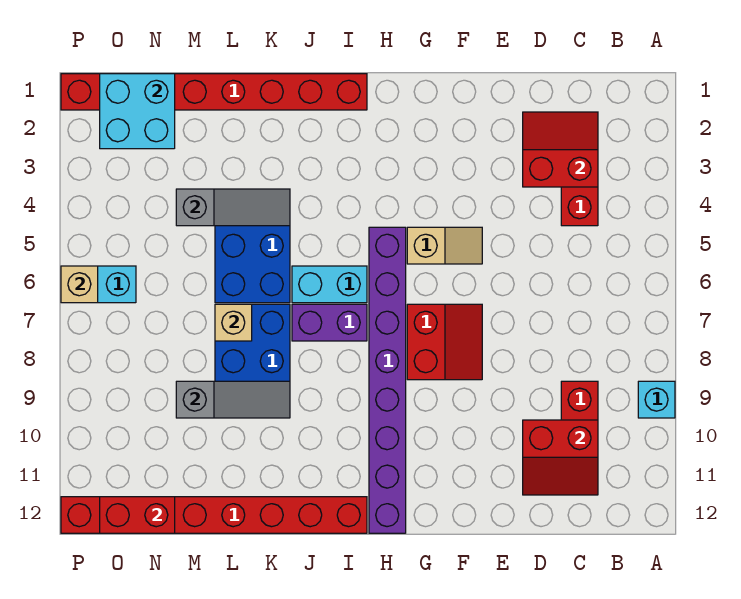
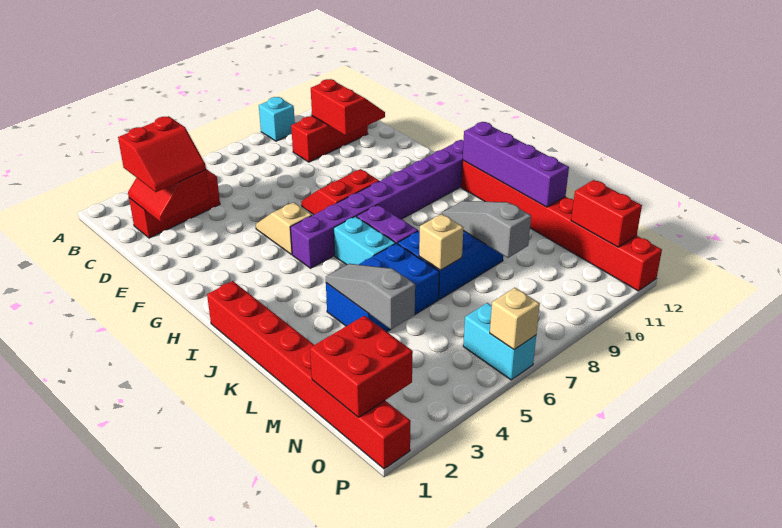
none -> red slope C2:D3 level 3 top C
none -> purple brick I12:L12 level 2
cyan brick N1:O2 level 2 -> red brick N1:O2 level 2

